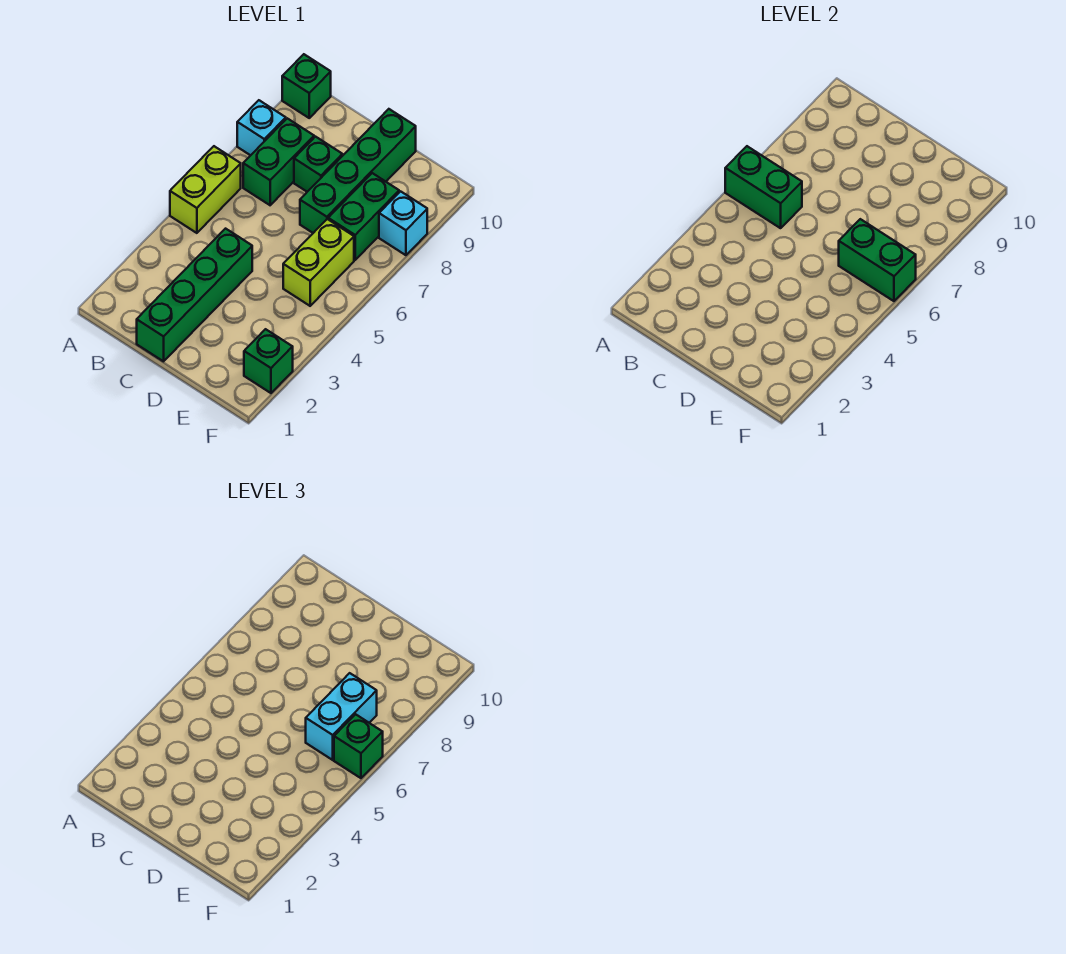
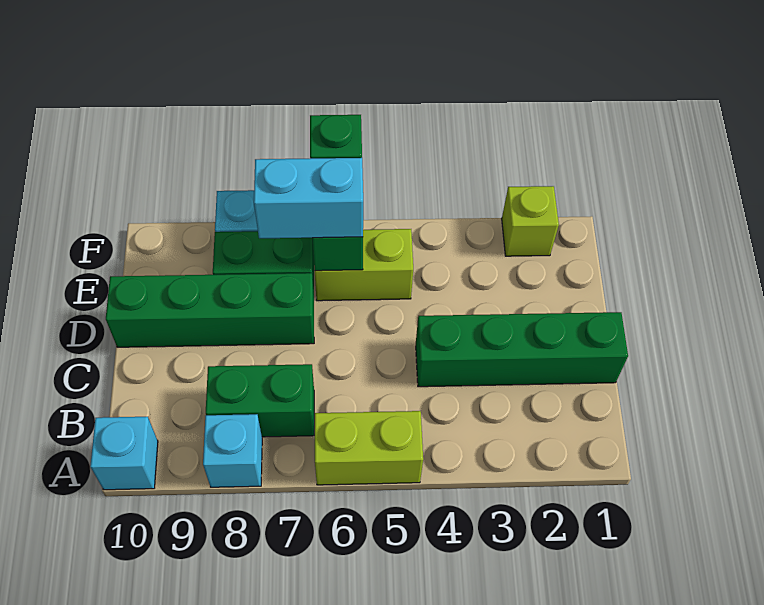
green brick A6:B6 level 2 -> none
green brick A10 level 1 -> cyan brick A10 level 1
green brick C8 level 1 -> none
green brick F2 level 1 -> lime brick F2 level 1

